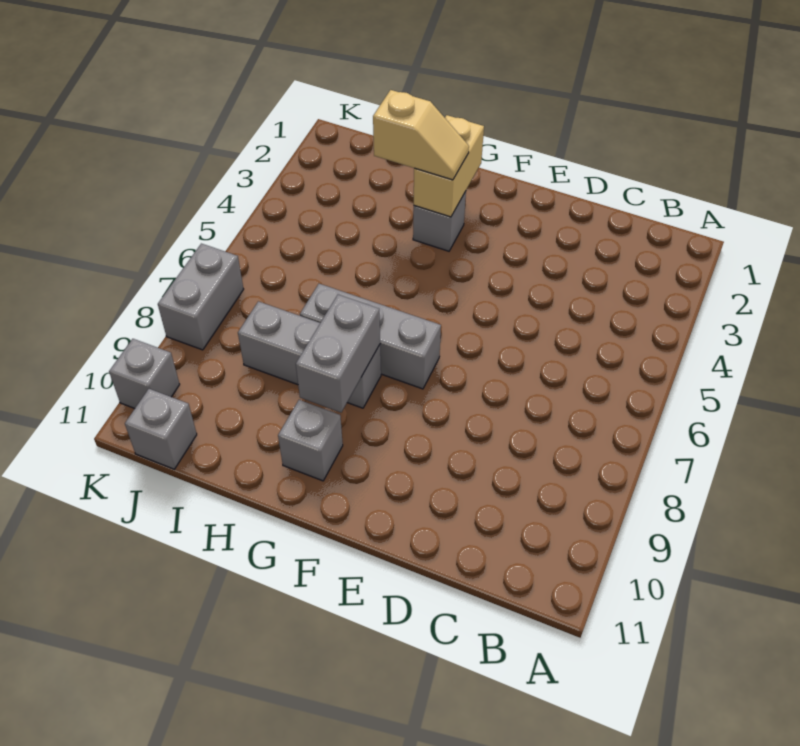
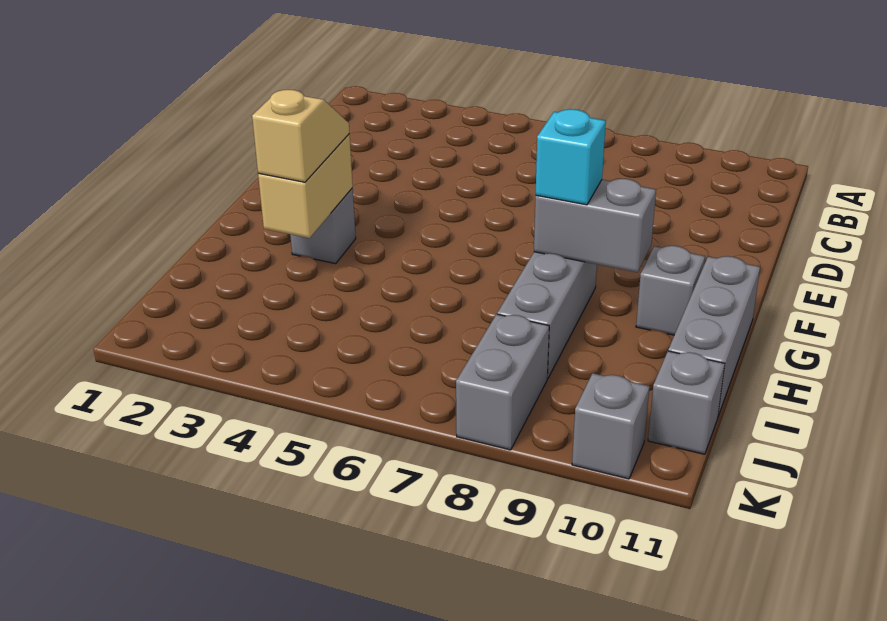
grey brick F7:H7 level 1 -> grey brick G11:I11 level 1
tan brick G2:G3 level 2 -> tan brick G3:H3 level 2
none -> cyan brick G8 level 3
grey brick K7:K8 level 1 -> grey brick J8:K8 level 1

